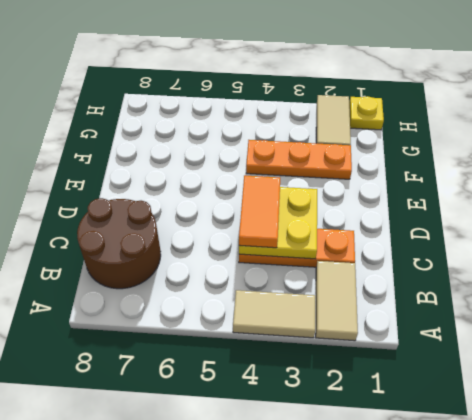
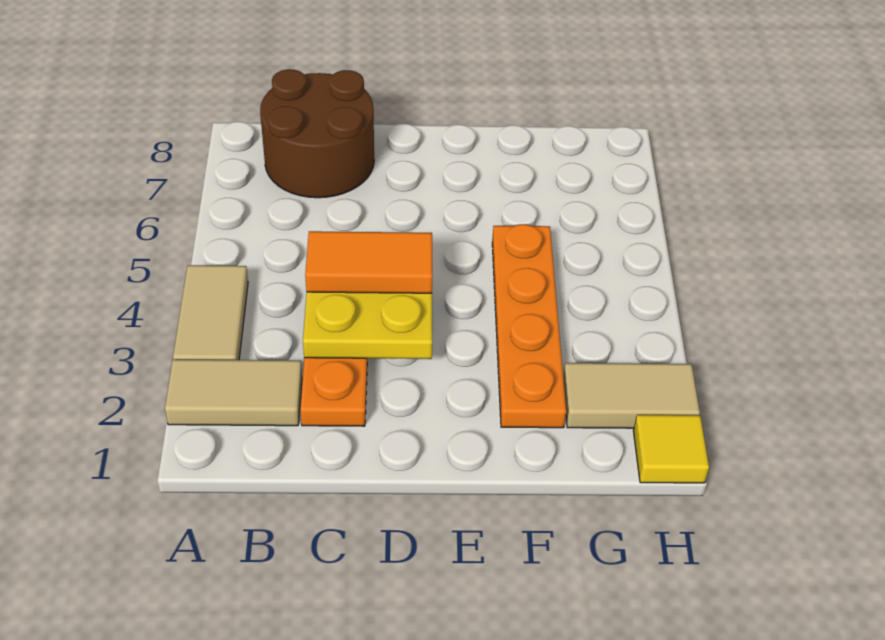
orange plate F2:F4 level 1 -> orange plate F2:F5 level 1
yellow plate H1 level 1 -> yellow tile H1 level 1

